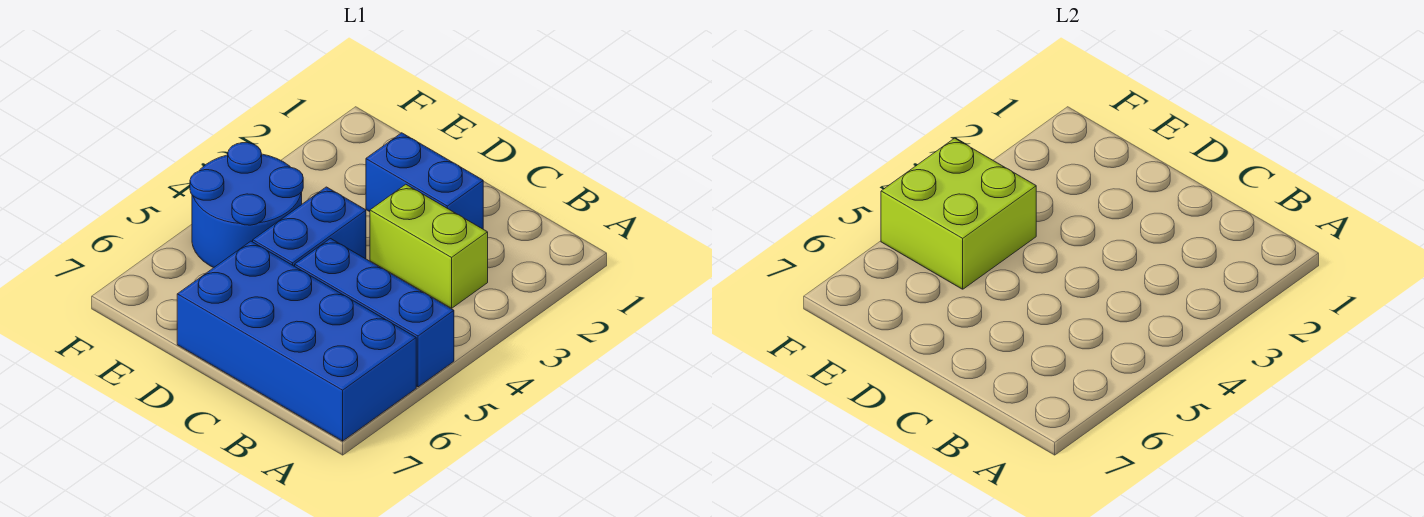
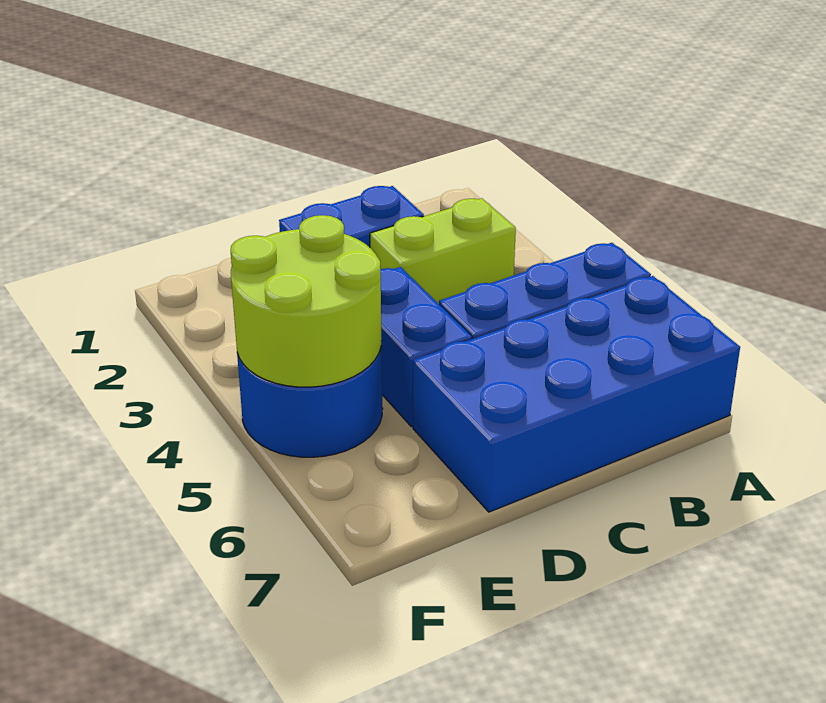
lime brick E4:F5 level 2 -> lime round brick E4:F5 level 2

